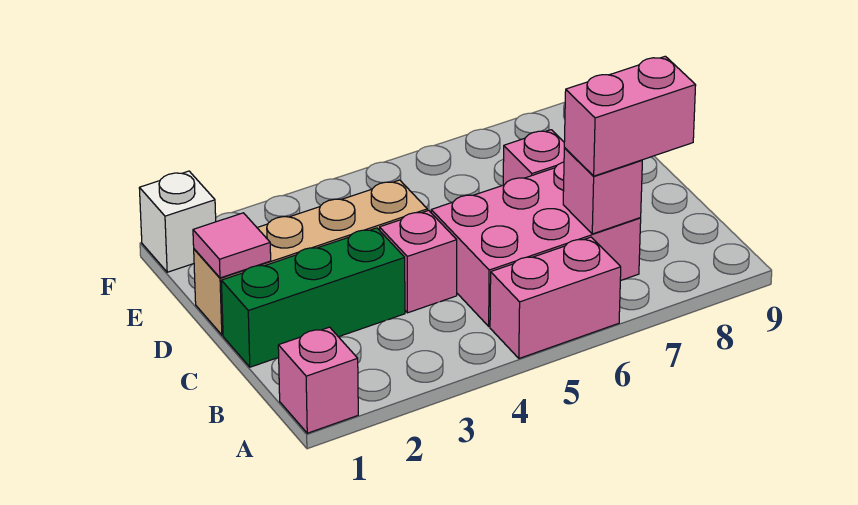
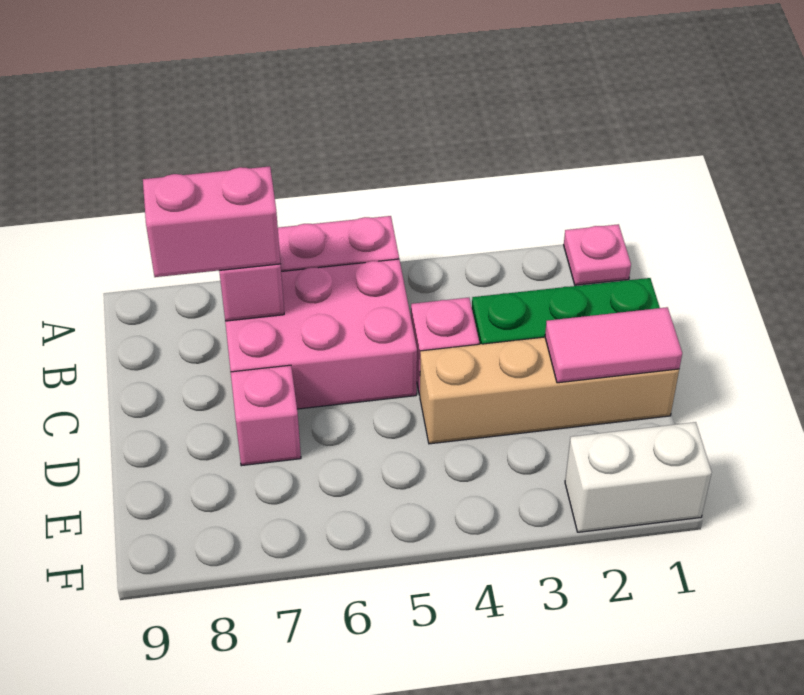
pink brick A1 level 1 -> pink plate A1 level 1
pink tile D1 level 2 -> pink tile D1:D2 level 2
white brick F1 level 1 -> white brick F1:F2 level 1

